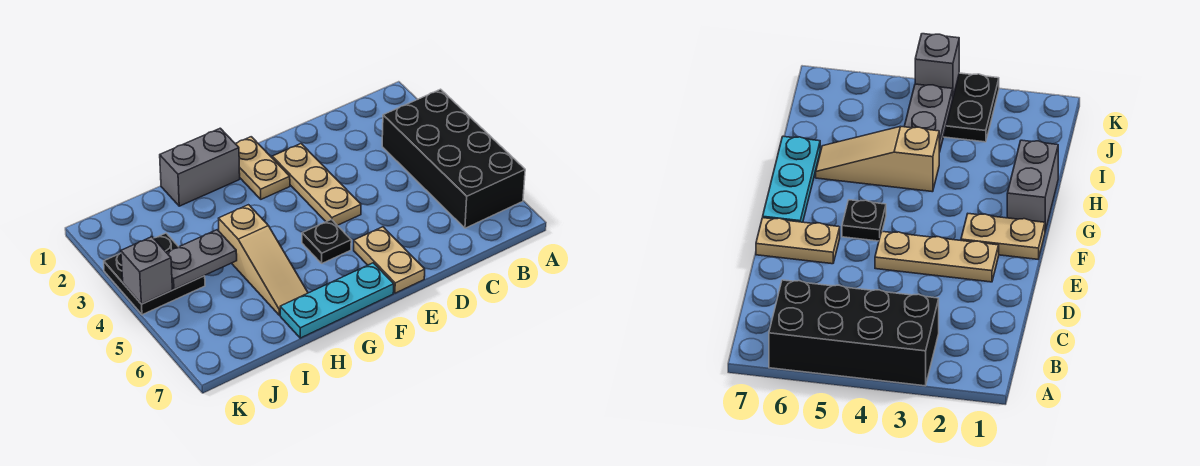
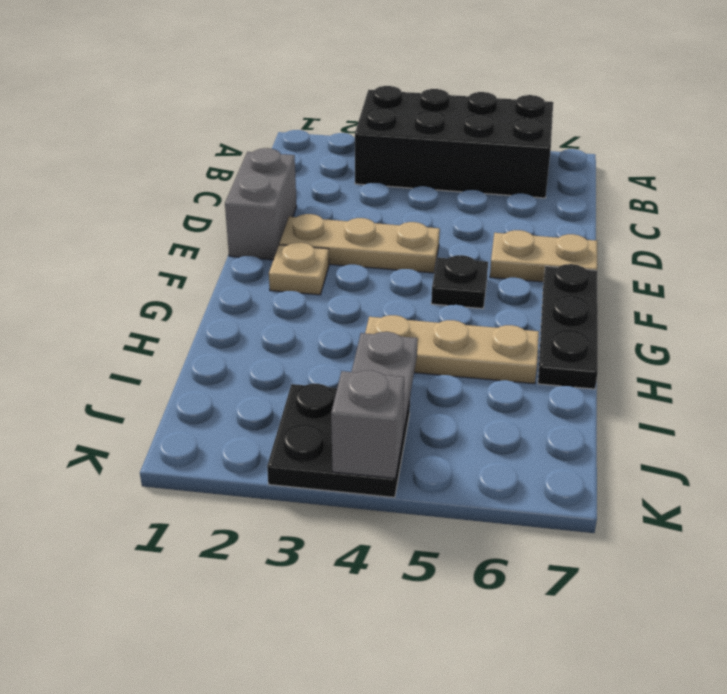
tan plate F1:F2 level 1 -> tan plate F2 level 1
cyan plate F7:H7 level 1 -> black plate F7:H7 level 1
grey brick G1:H1 level 1 -> grey brick D1:E1 level 1
tan slope H4:H6 level 1 top 4 -> tan plate H4:H6 level 1

